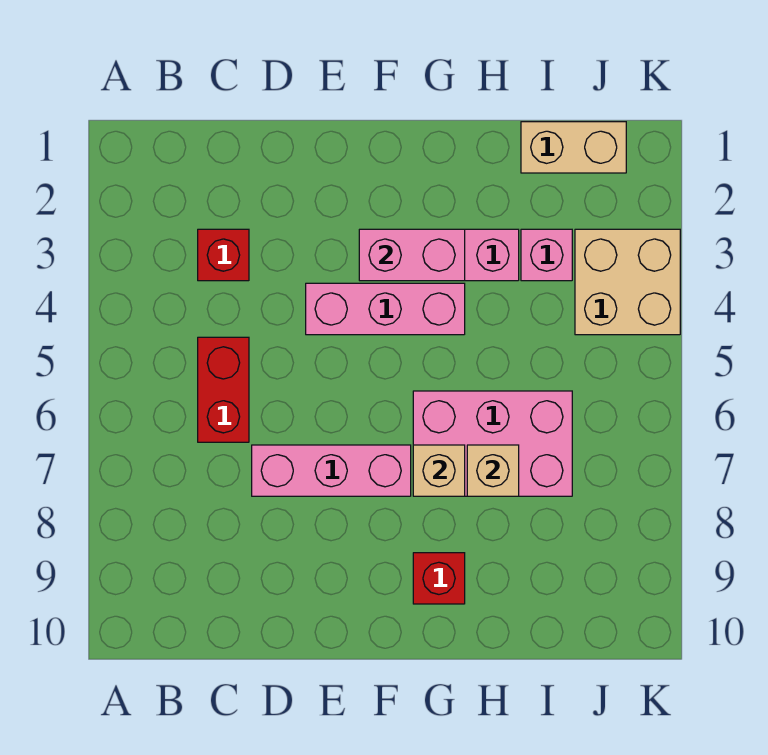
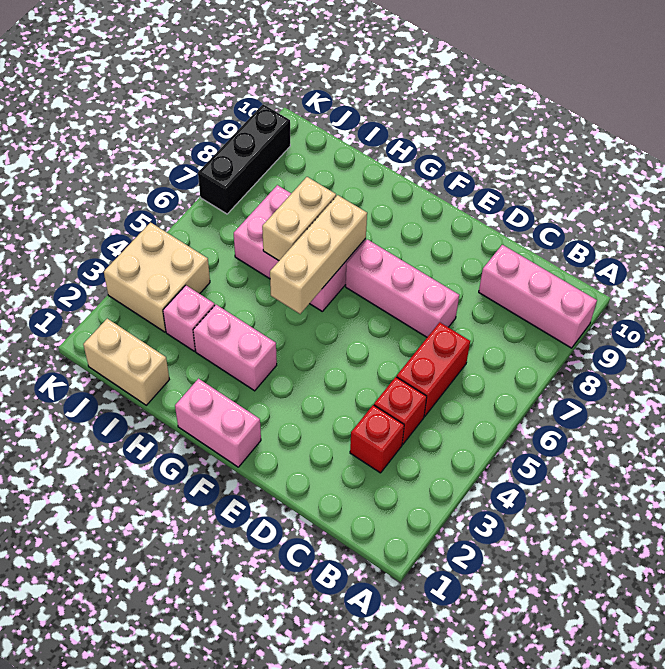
pink brick E4:G4 level 1 -> pink brick A9:C9 level 1
pink brick F3:G3 level 2 -> pink brick F1:G1 level 1
tan brick G7 level 2 -> tan brick G5:G7 level 2
red brick G9 level 1 -> red brick C4 level 1
tan brick H7 level 2 -> tan brick H6:H7 level 2
none -> black brick K7:K9 level 1

